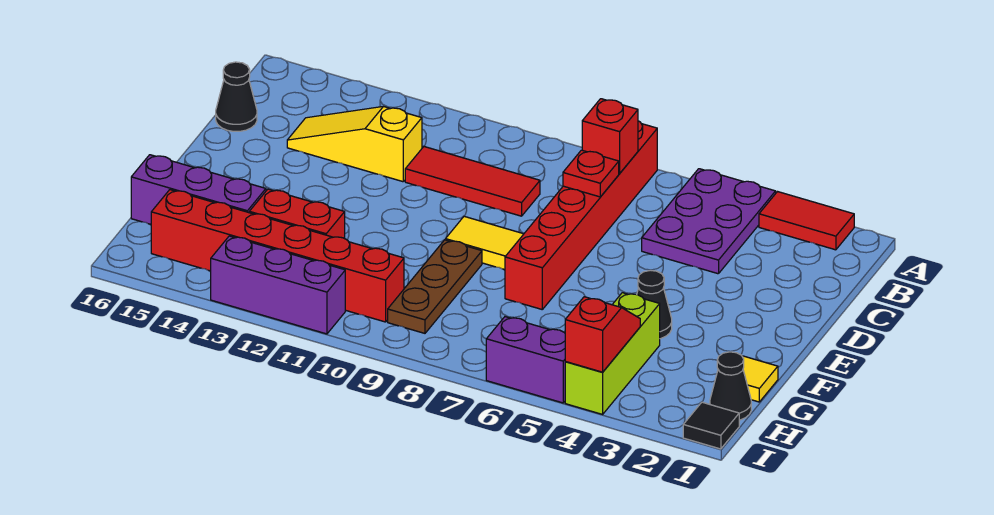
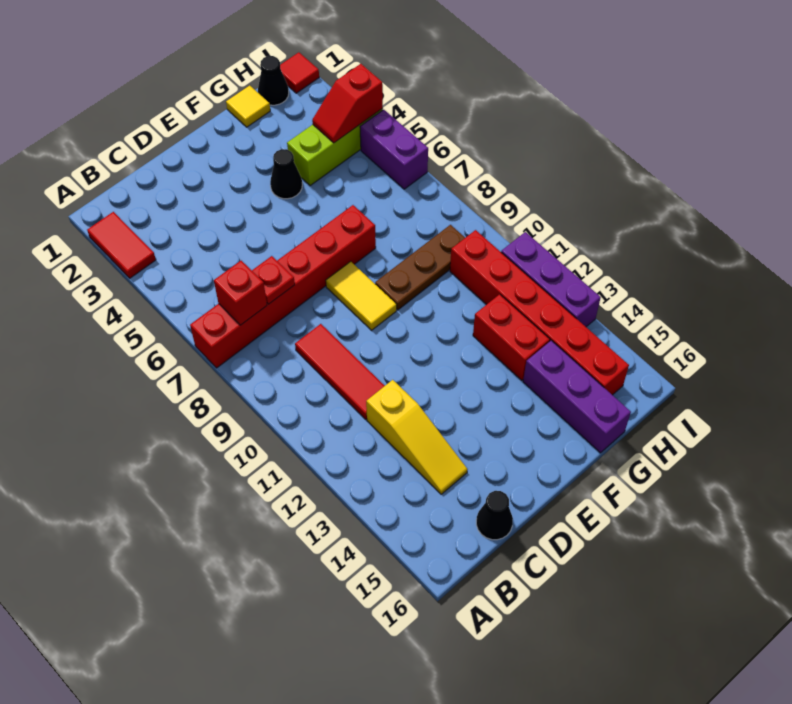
purple plate A4:C5 level 1 -> none
black tile I1 level 1 -> red tile I1 level 1

